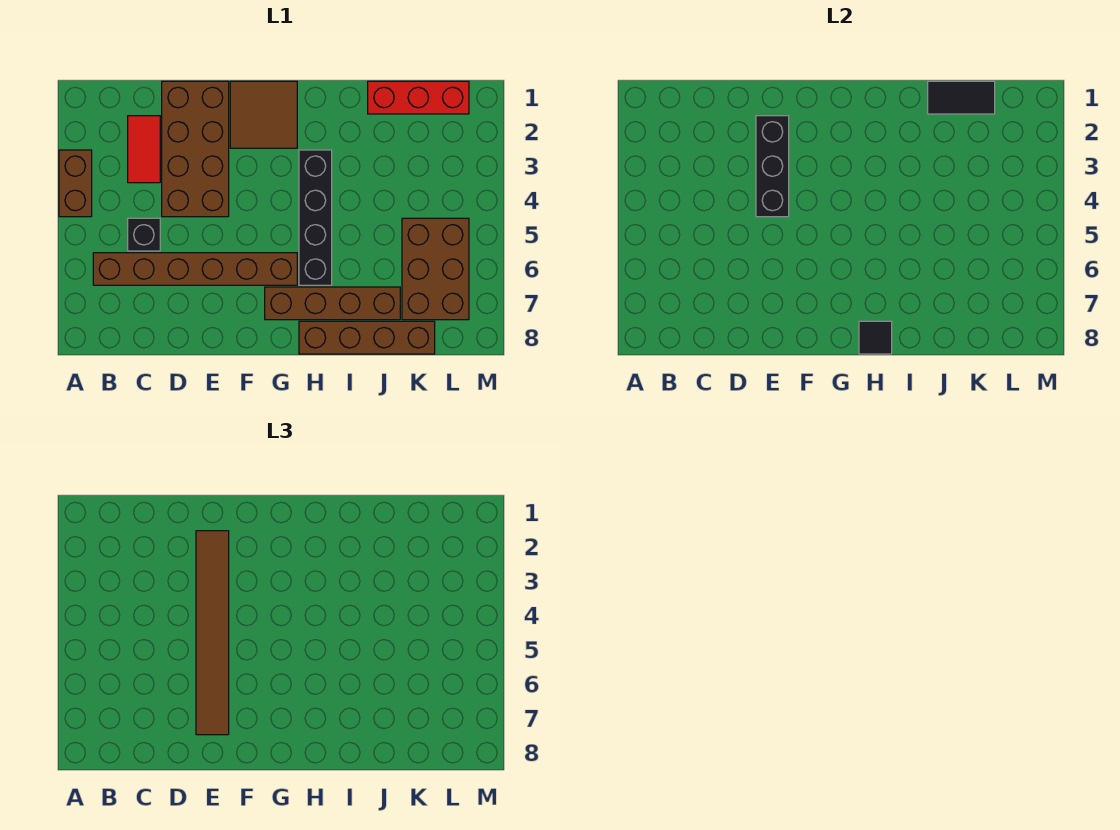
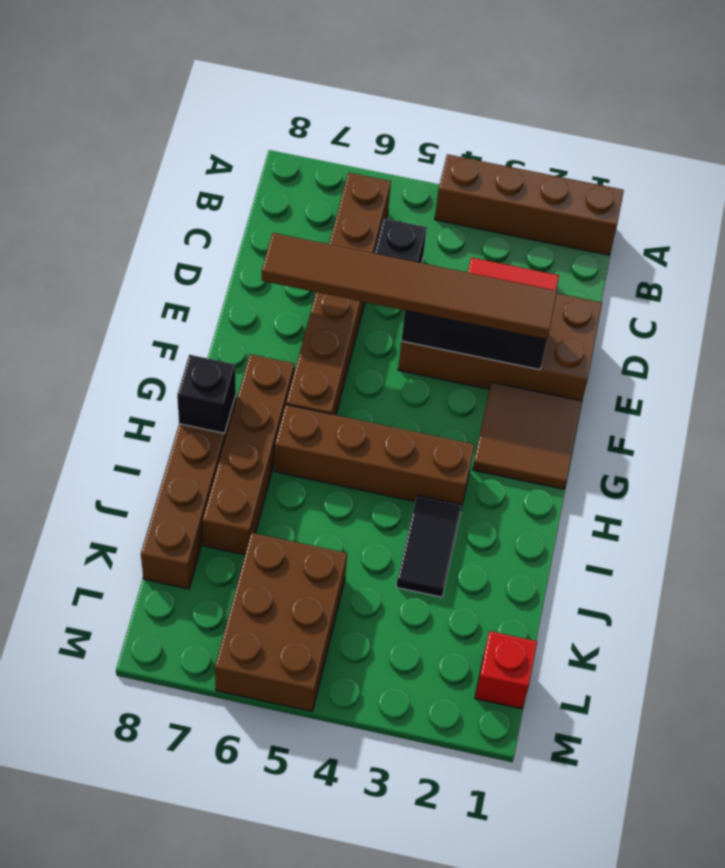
brown brick A3:A4 level 1 -> brown brick A1:A4 level 1
black brick H3:H6 level 1 -> brown brick H3:H6 level 1
black tile H8 level 2 -> black brick H8 level 2
red brick J1:L1 level 1 -> red brick L1 level 1
black tile J1:K1 level 2 -> black tile I3:J3 level 1
brown brick K5:L7 level 1 -> brown brick K5:M6 level 1

